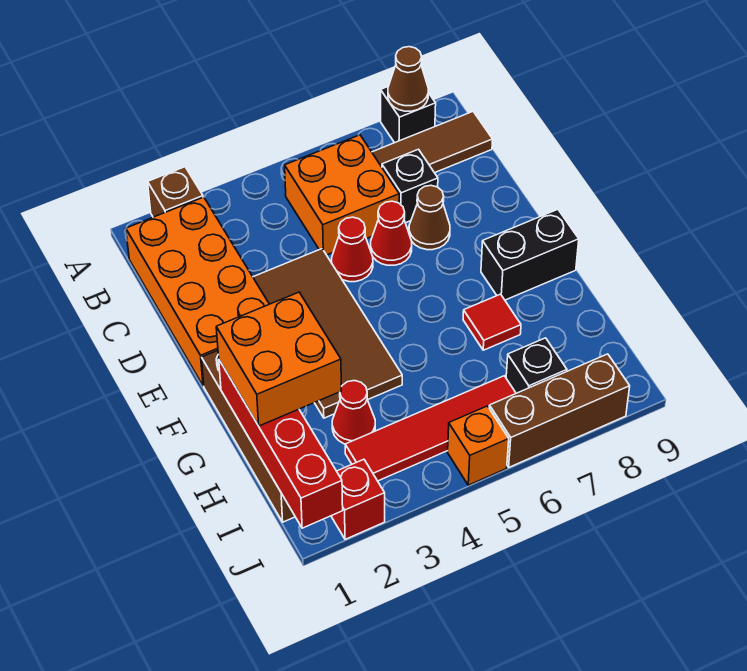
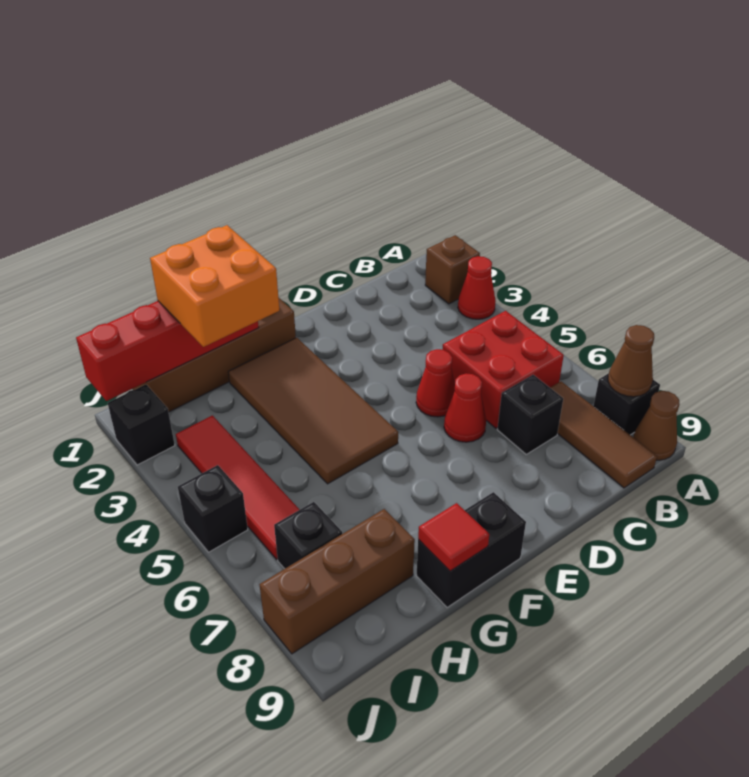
orange brick B1:E2 level 1 -> none
orange brick B5:C6 level 1 -> red brick B5:C6 level 1
brown tile D3:G4 level 1 -> brown tile F2:G5 level 1
brown cone D7 level 1 -> brown cone A9 level 1
black brick F8:F9 level 1 -> black brick F9:G9 level 1
red tile G7 level 1 -> red tile G9 level 2
red cone H3 level 1 -> red cone A3 level 1
red brick J2 level 1 -> black brick J2 level 1
orange brick J5 level 1 -> black brick J5 level 1
brown brick J6:J8 level 1 -> brown brick H8:J8 level 1

